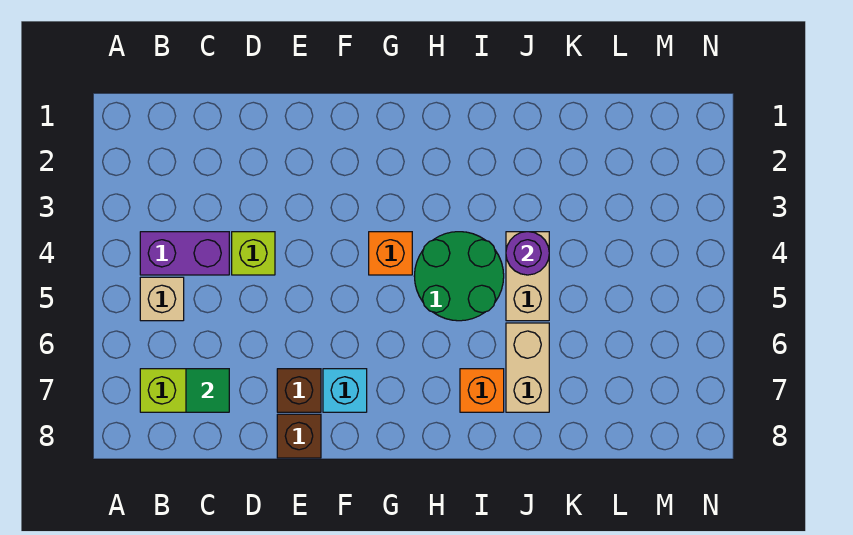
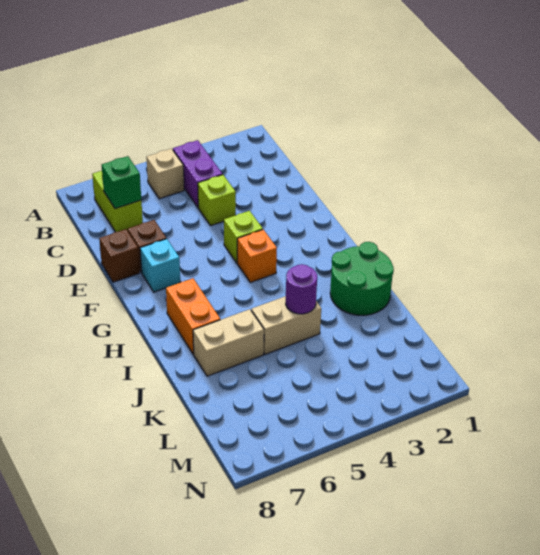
green tile C7 level 2 -> green brick C7 level 2
none -> lime brick F4 level 1
green round brick H4:I5 level 1 -> green round brick I1:J2 level 1
orange brick I7 level 1 -> orange brick H7:I7 level 1

